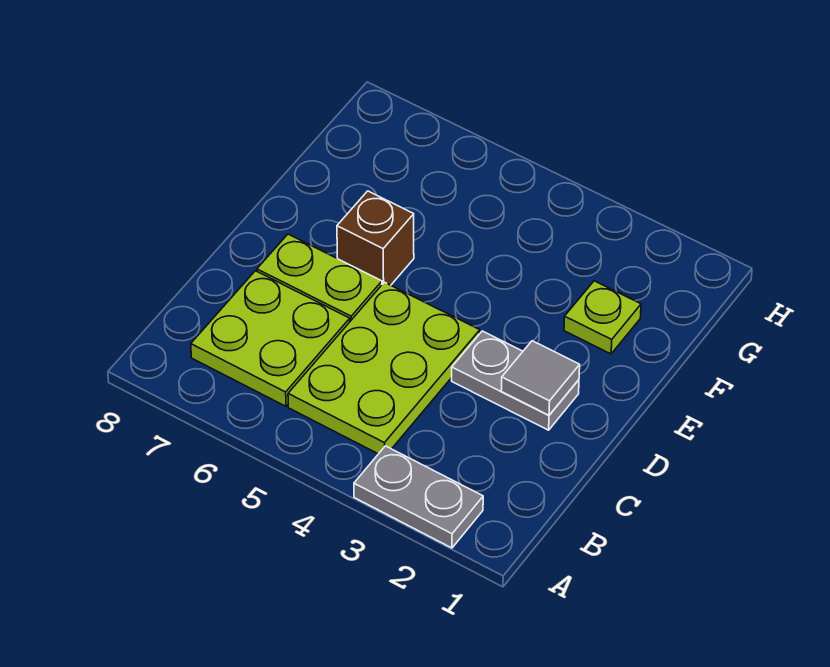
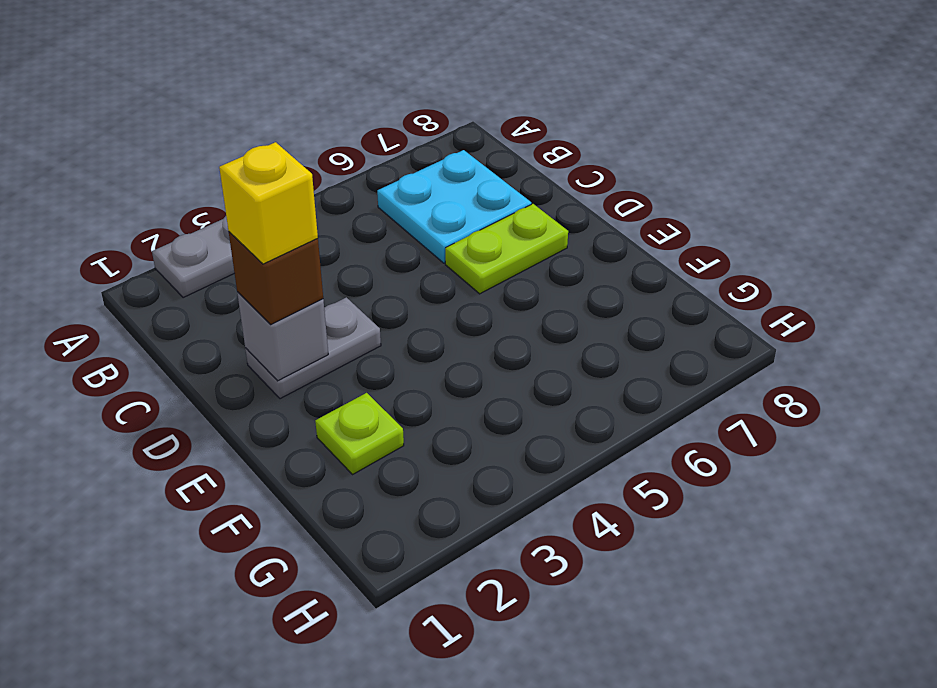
lime plate B4:D5 level 1 -> none
lime plate B6:C7 level 1 -> cyan plate B6:C7 level 1
grey tile D2 level 2 -> grey brick D2 level 2
none -> yellow brick D2 level 4
brown brick E6 level 1 -> brown brick D2 level 3

